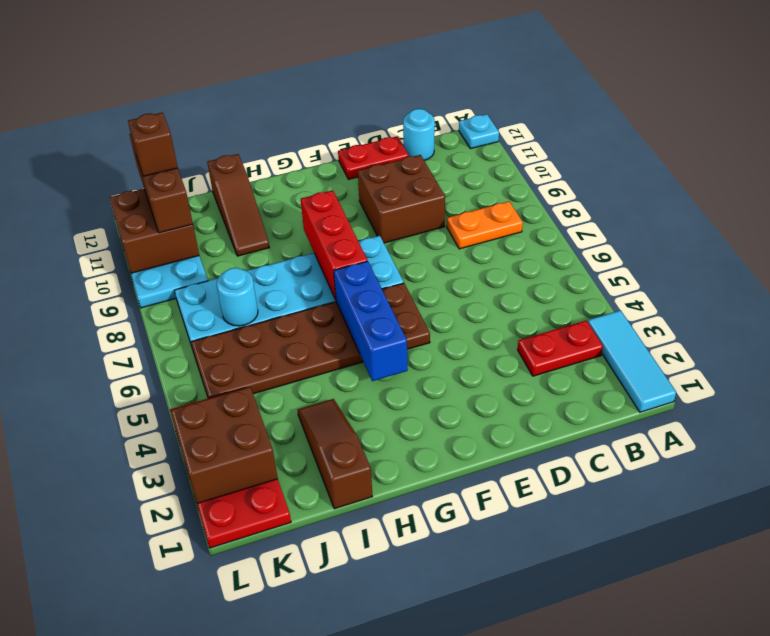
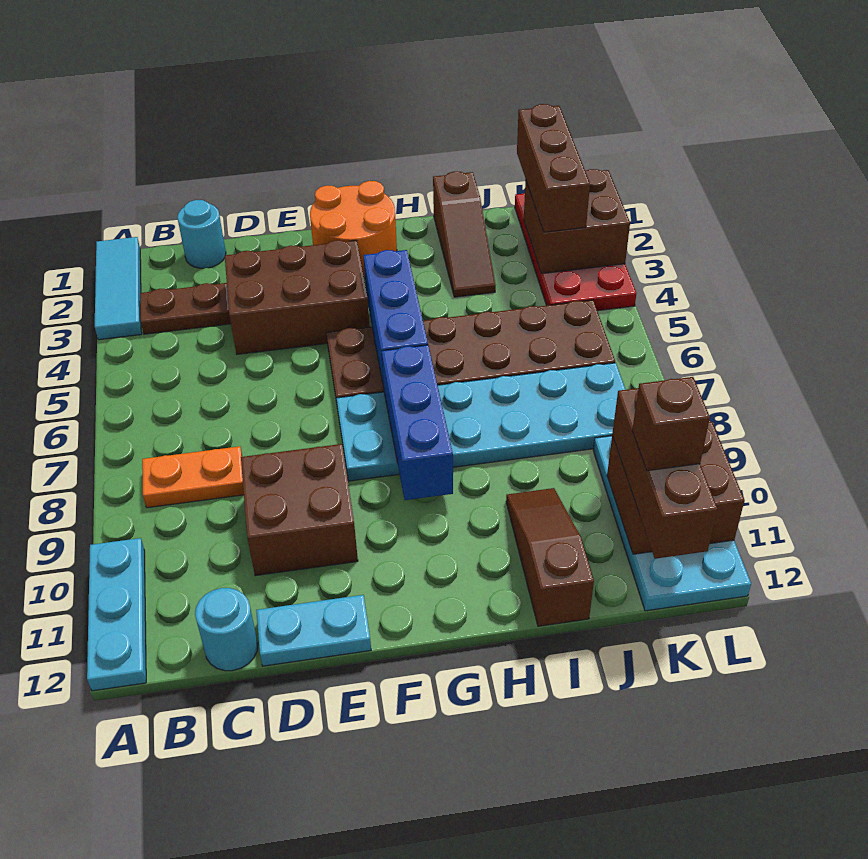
cyan plate A12 level 1 -> cyan plate A10:A12 level 1
red plate B3:C3 level 1 -> brown plate B3:C3 level 1
none -> brown brick D3:F4 level 1
red plate D12:E12 level 1 -> cyan plate D12:E12 level 1
none -> orange round brick F1:G2 level 1
red brick G7:G9 level 2 -> blue brick G7:G9 level 2
cyan round brick J7 level 2 -> cyan round brick C1 level 1
none -> brown brick K1:K3 level 3

